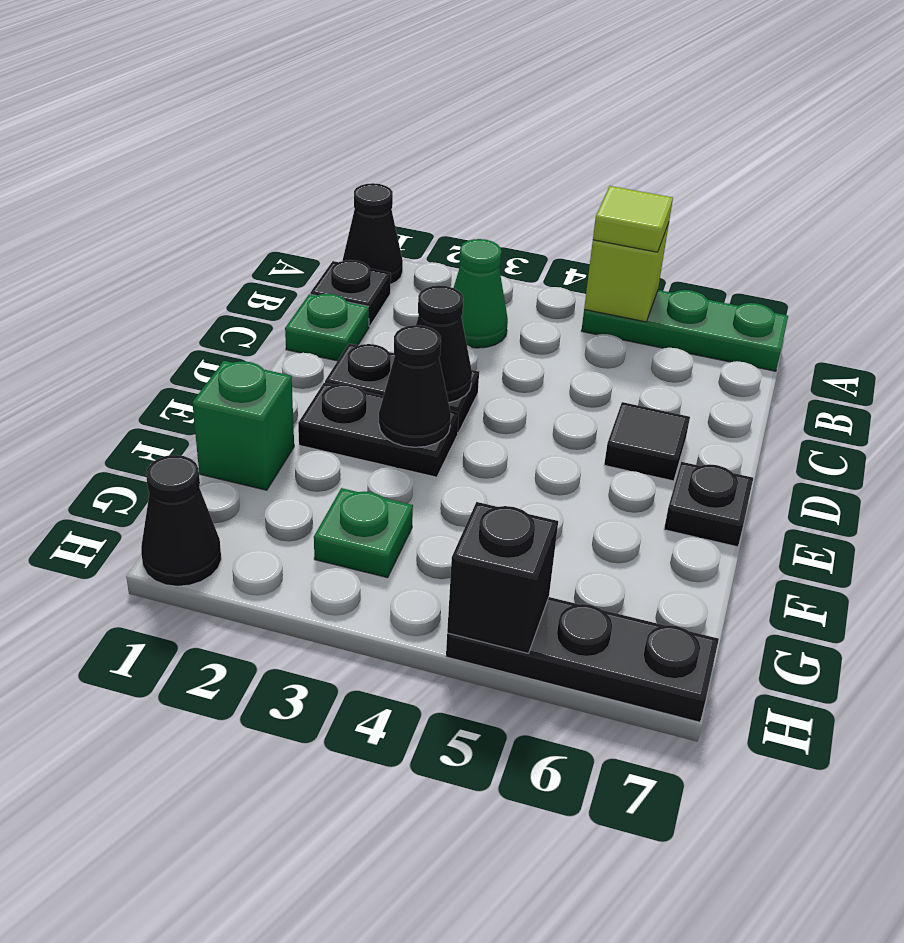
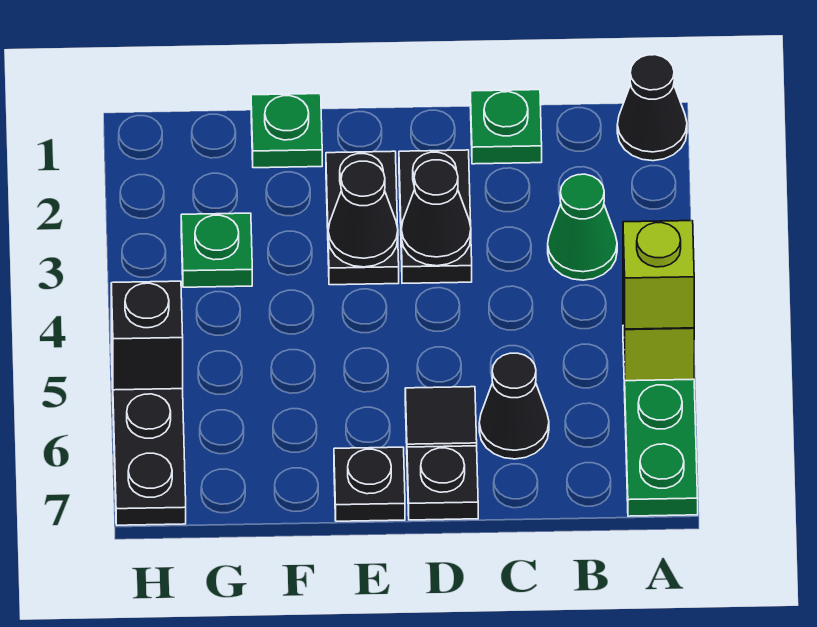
lime tile A5 level 3 -> lime brick A5 level 3
black plate B1 level 1 -> black plate D7 level 1
green brick F1 level 1 -> green plate F1 level 1
black cone H1 level 1 -> black cone C6 level 1

